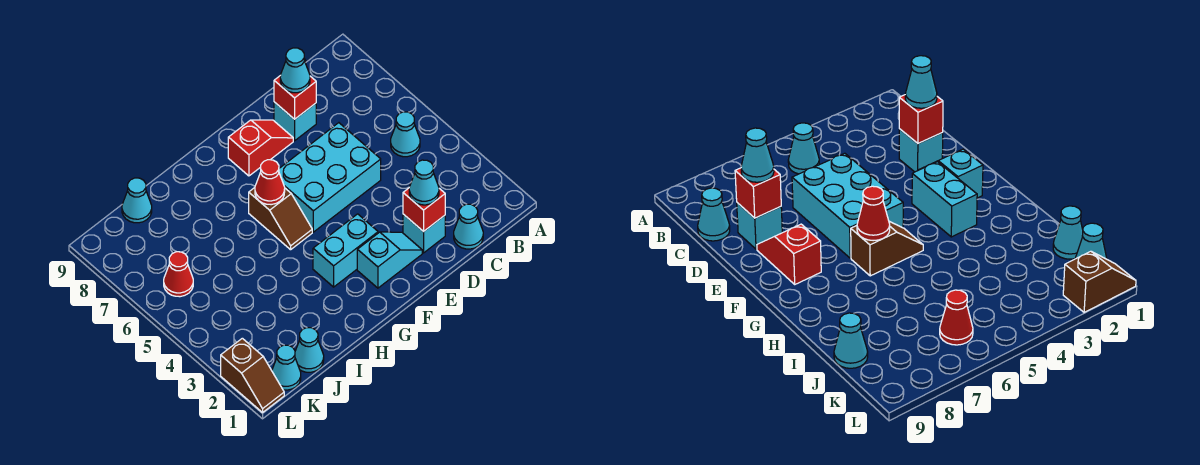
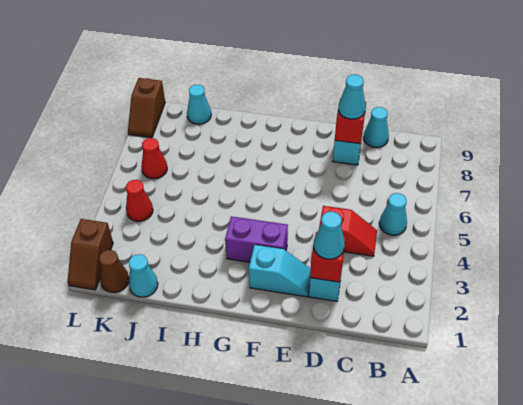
cyan cone C1 level 1 -> none
cyan brick D5:F6 level 1 -> none
red slope E8:F8 level 1 top F -> red slope C4:D4 level 1 top D
cyan brick F3:G3 level 1 -> purple brick F3:G3 level 1
brown slope G5:G6 level 1 top 6 -> brown slope L8:L9 level 1 top 9
red cone G6 level 2 -> red cone K4 level 1
cyan cone K1 level 1 -> brown cone K1 level 1

